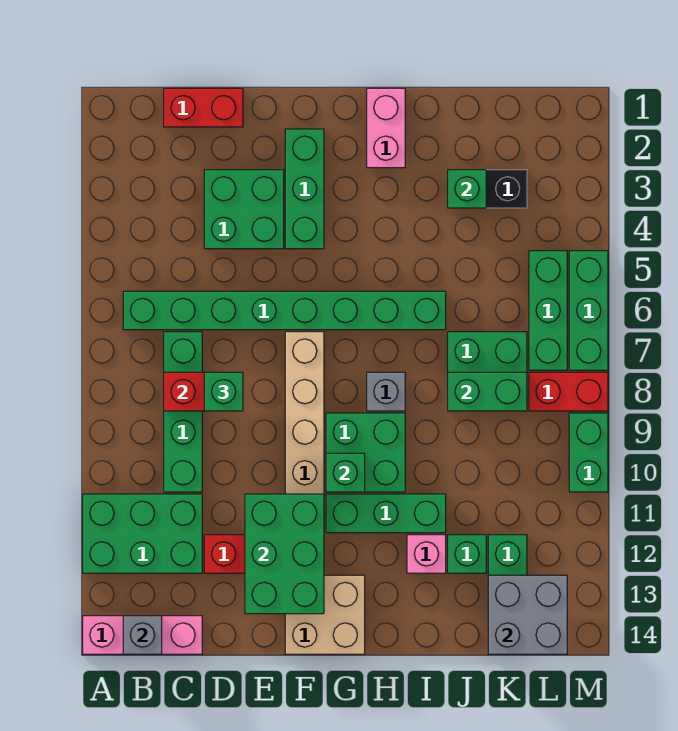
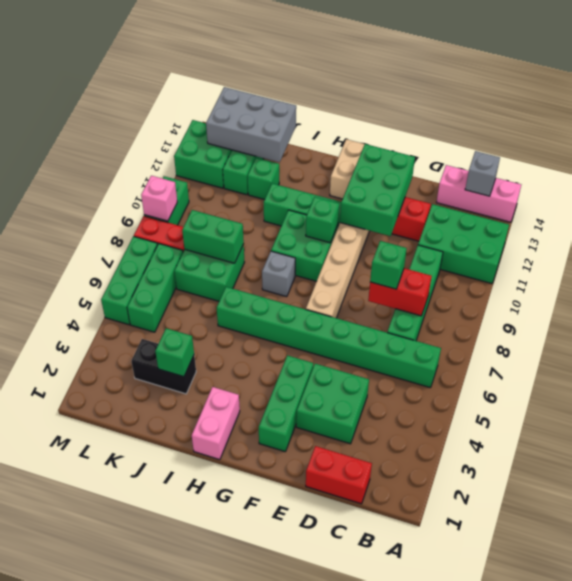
pink brick I12 level 1 -> pink brick M9 level 2
grey brick K13:L14 level 2 -> grey brick J13:L14 level 2
none -> green brick L12:M13 level 1

